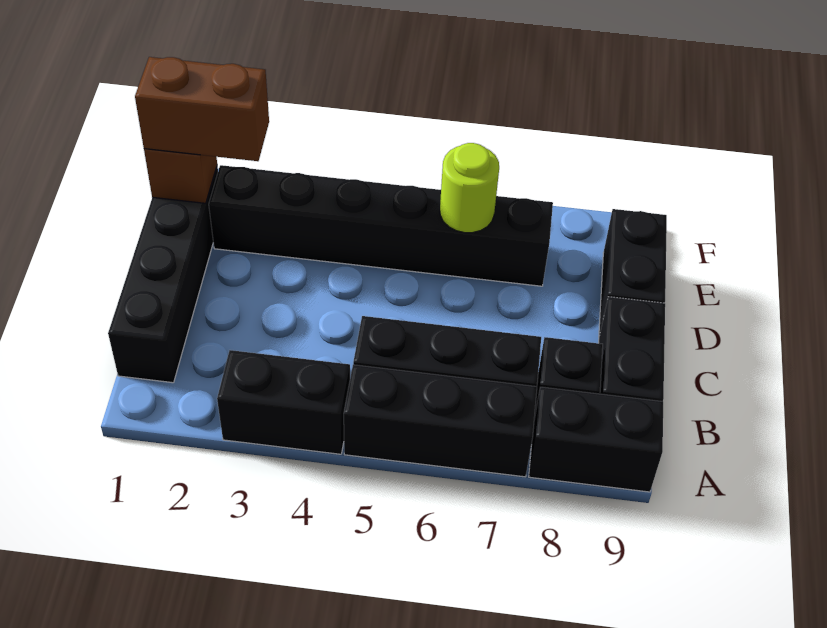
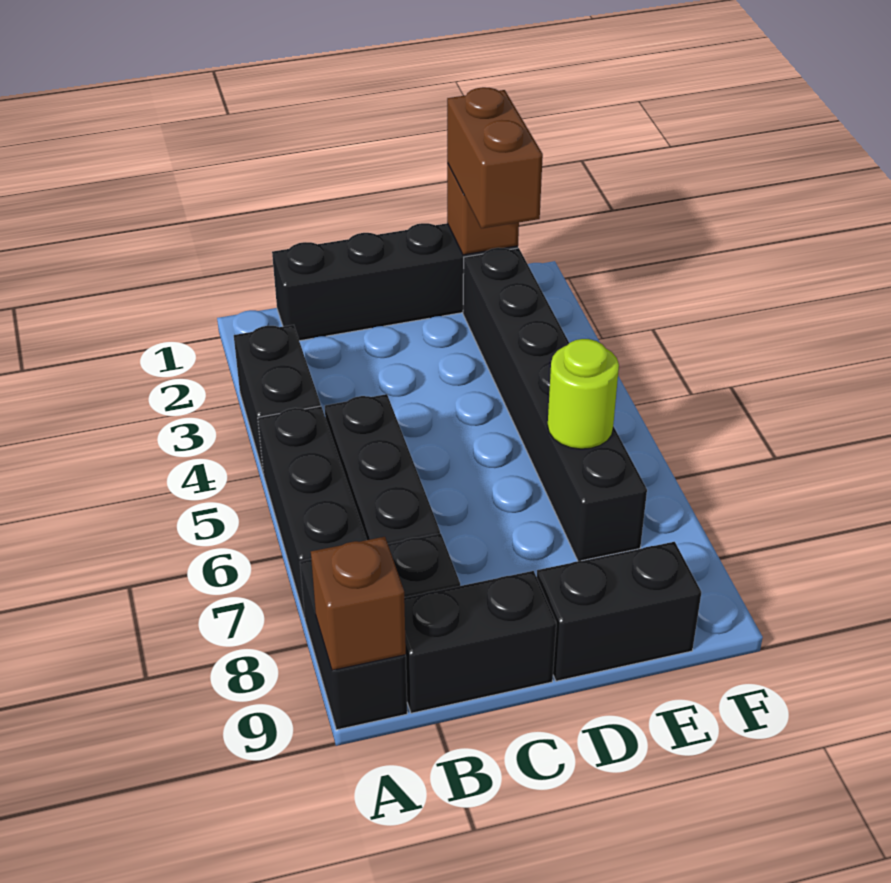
none -> brown brick A9 level 2

